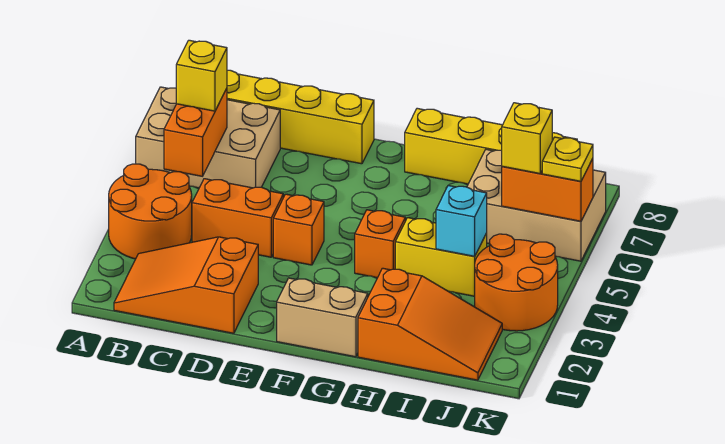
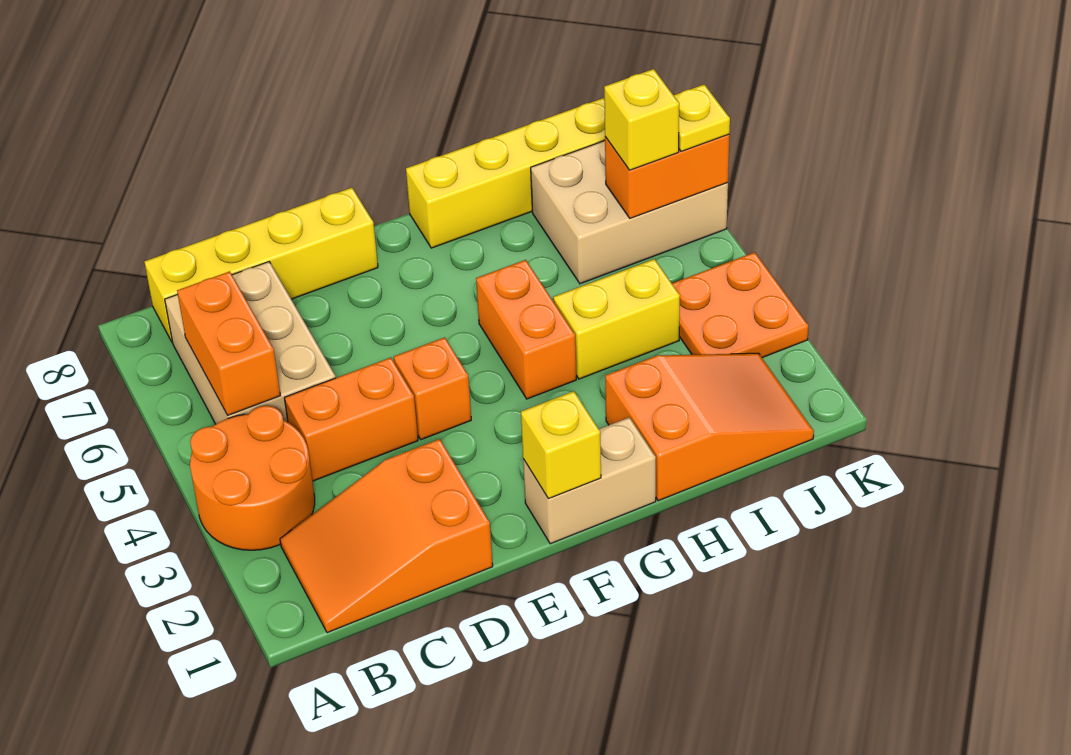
tan brick A6:C7 level 1 -> tan brick B5:C7 level 1
yellow brick B6 level 3 -> yellow brick F1 level 2
orange brick G4 level 1 -> orange brick G4:G5 level 1
cyan brick I4 level 2 -> none
orange round brick J3:K4 level 1 -> orange plate J3:K4 level 1

